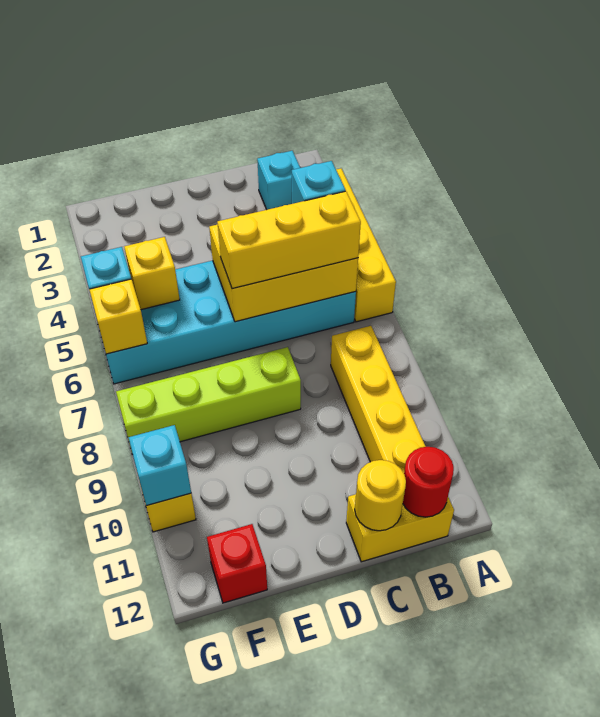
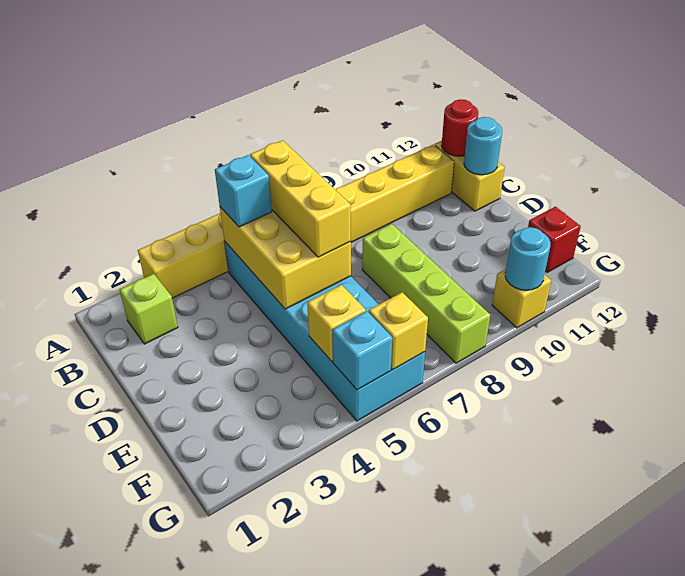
cyan brick B2 level 1 -> lime brick B2 level 1
yellow round brick C12 level 2 -> cyan round brick C12 level 2
cyan brick G10 level 2 -> cyan round brick G10 level 2

